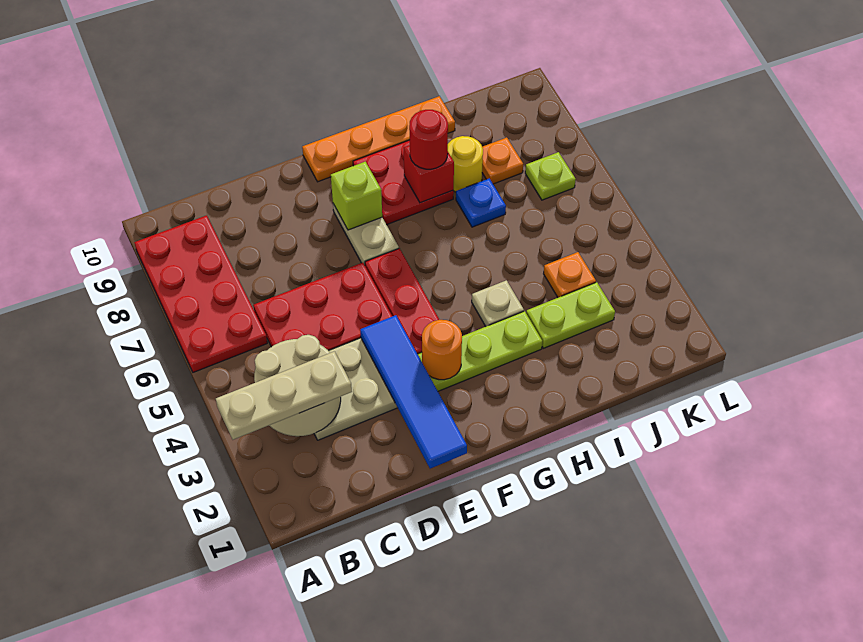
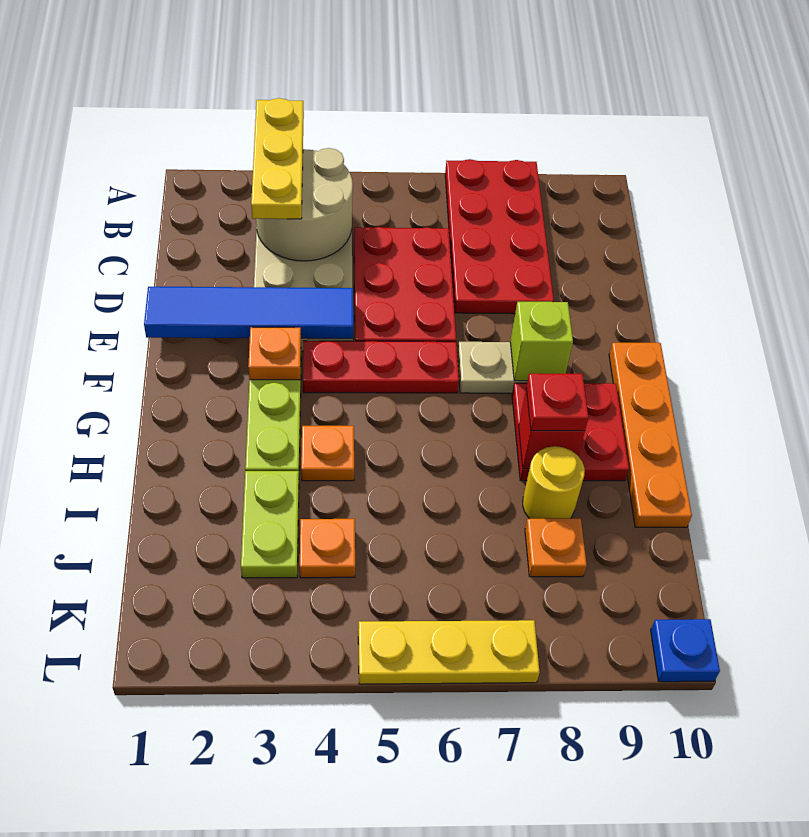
tan plate A3:C3 level 3 -> yellow plate A3:C3 level 3
red plate A6:B9 level 1 -> red plate A7:D8 level 1
orange round brick F3 level 2 -> orange plate F3 level 2
tan plate H4 level 1 -> orange plate H4 level 1
red round brick H8 level 3 -> red plate H8 level 3
blue plate I7 level 1 -> blue plate L10 level 1
lime plate K7 level 1 -> none
none -> yellow plate L5:L7 level 1

